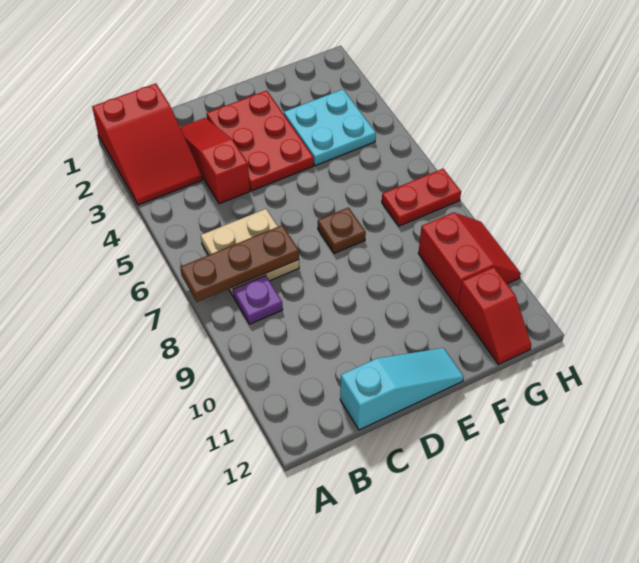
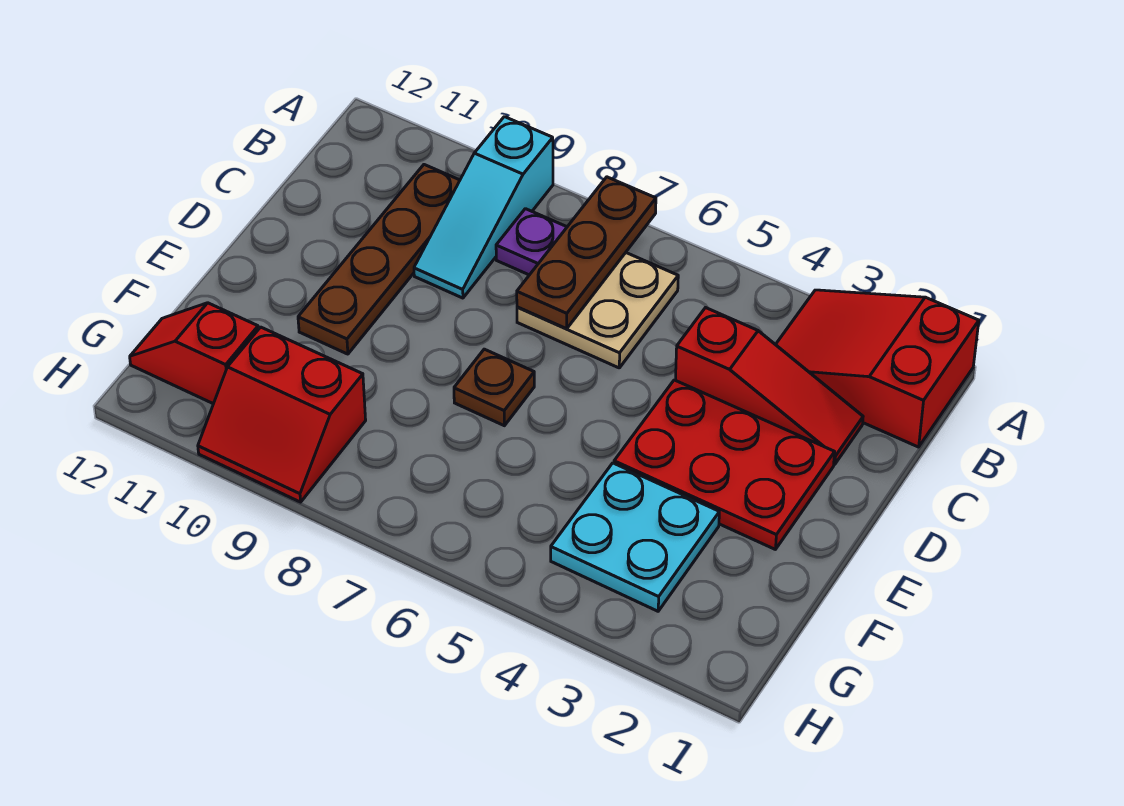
none -> brown plate B10:E10 level 1
cyan slope C12:E12 level 1 top C -> cyan slope A9:C9 level 1 top A
red plate G7:H7 level 1 -> none

